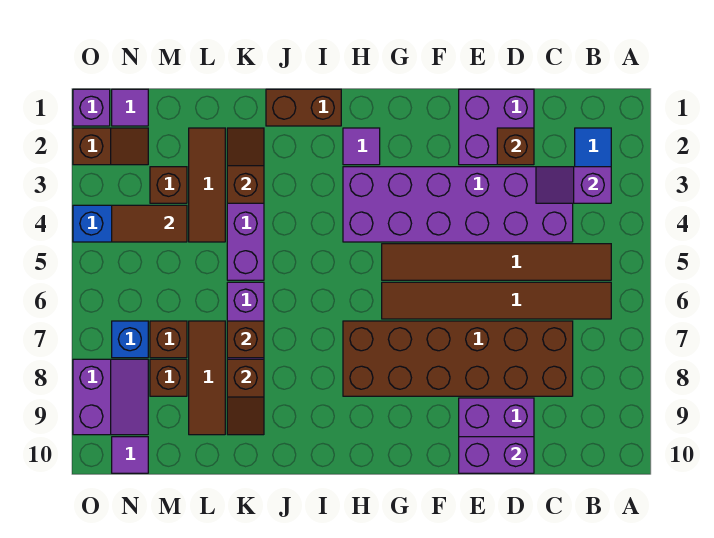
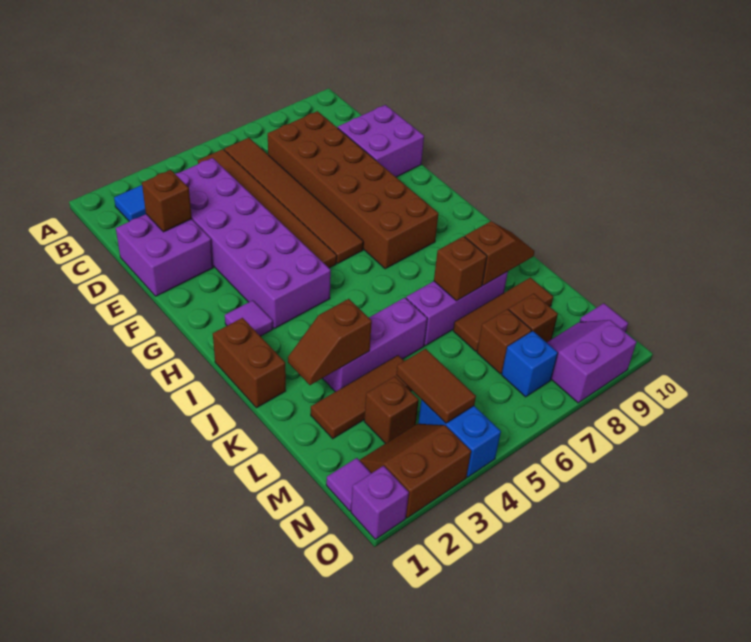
purple slope B3:C3 level 2 top B -> none
purple brick D10:E10 level 2 -> none
brown slope N2:O2 level 1 top O -> brown slope N2:O3 level 1 top O

